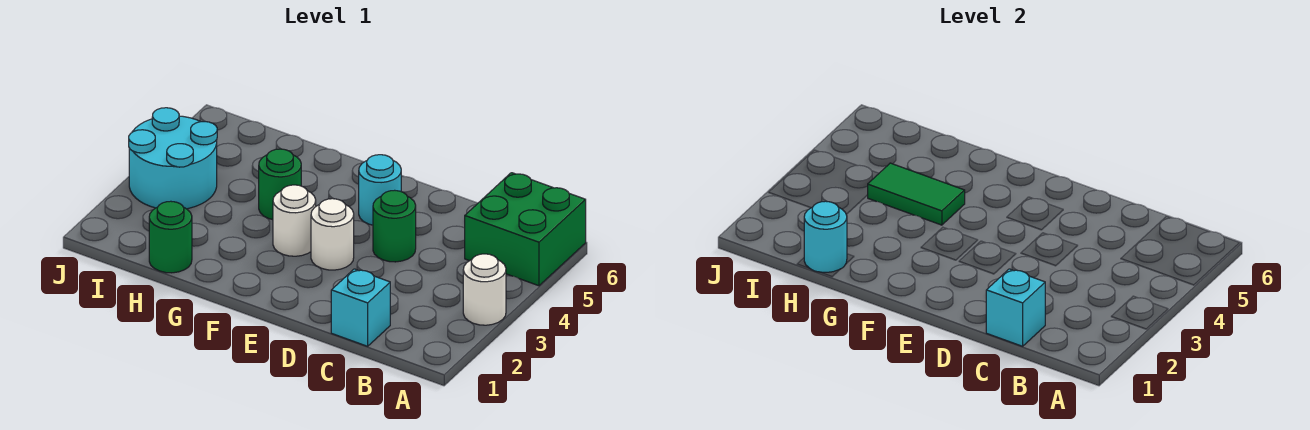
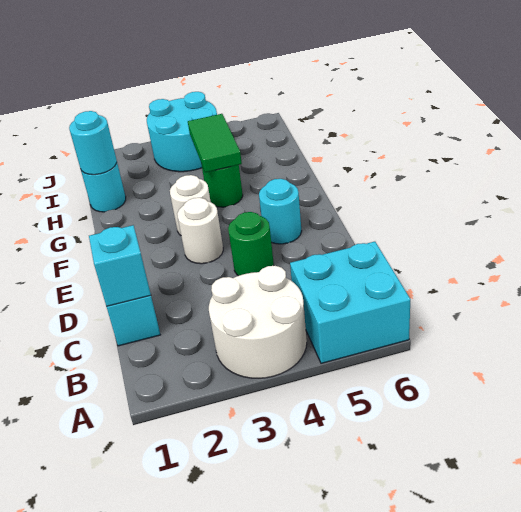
white round brick A3 level 1 -> white round brick A3:B4 level 1
green brick A5:B6 level 1 -> cyan brick A5:B6 level 1
green round brick H1 level 1 -> cyan round brick H1 level 1

